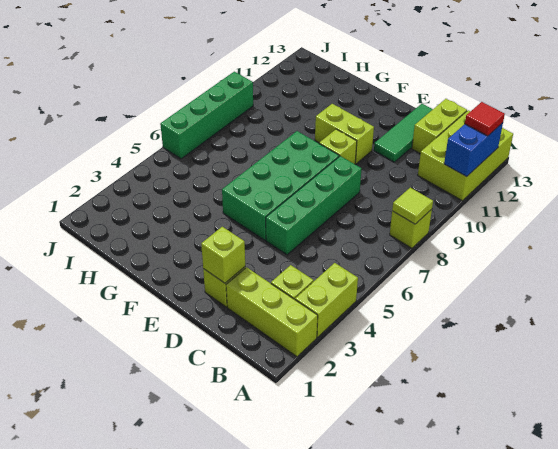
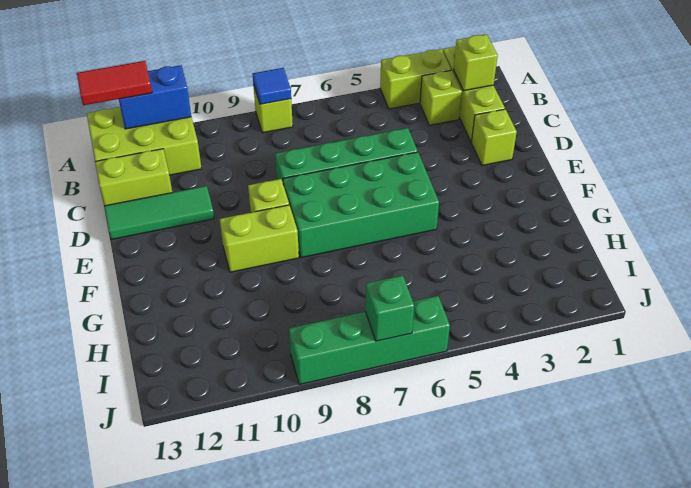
lime tile A8 level 2 -> blue tile A8 level 2
red tile A12 level 3 -> red tile A12:A13 level 3
lime brick D2 level 2 -> lime brick B2 level 2
lime brick E10:F10 level 1 -> lime brick F9:F10 level 1
none -> green brick J7 level 2

